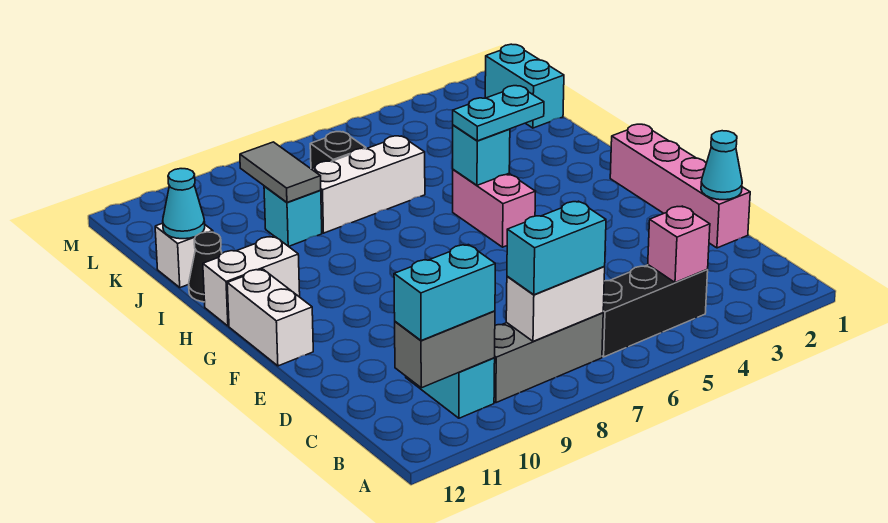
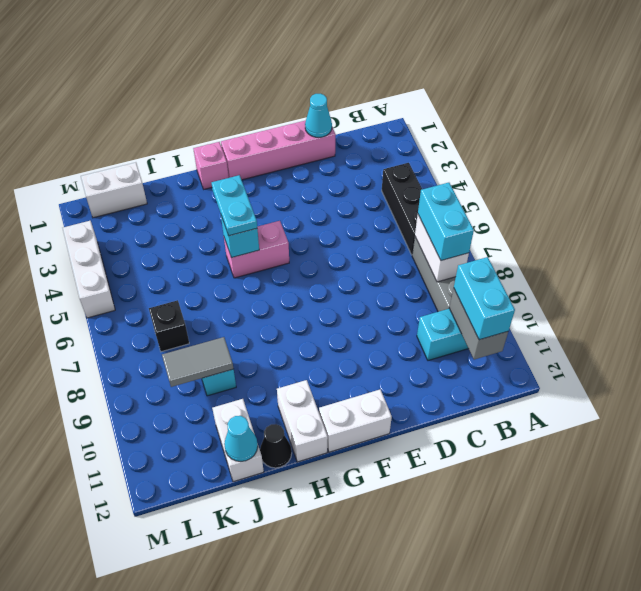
pink brick B4 level 2 -> pink brick H1 level 1
white brick J6:J8 level 1 -> white brick M3:M5 level 1
white brick J12 level 1 -> white brick J11:J12 level 1
cyan brick K1:L1 level 1 -> white brick K1:L1 level 1

